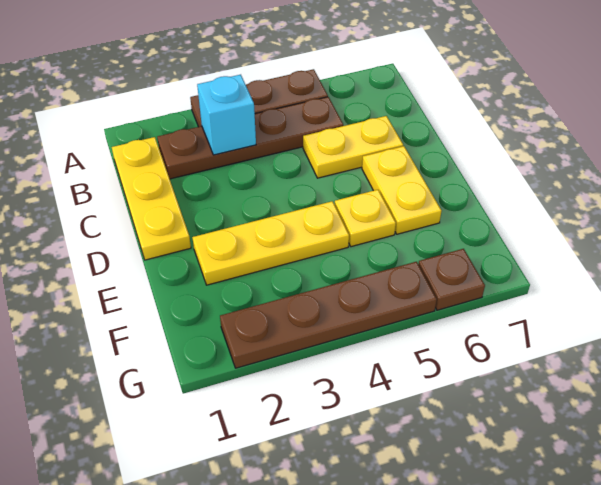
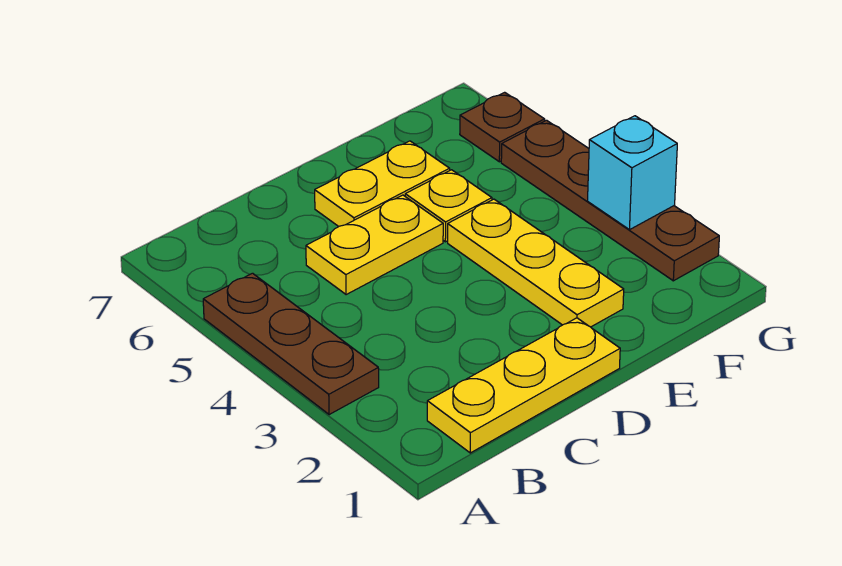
brown plate B2:B5 level 1 -> none
cyan brick B3 level 2 -> cyan brick G3 level 2
yellow plate C5:C6 level 1 -> yellow plate C5:D5 level 1

